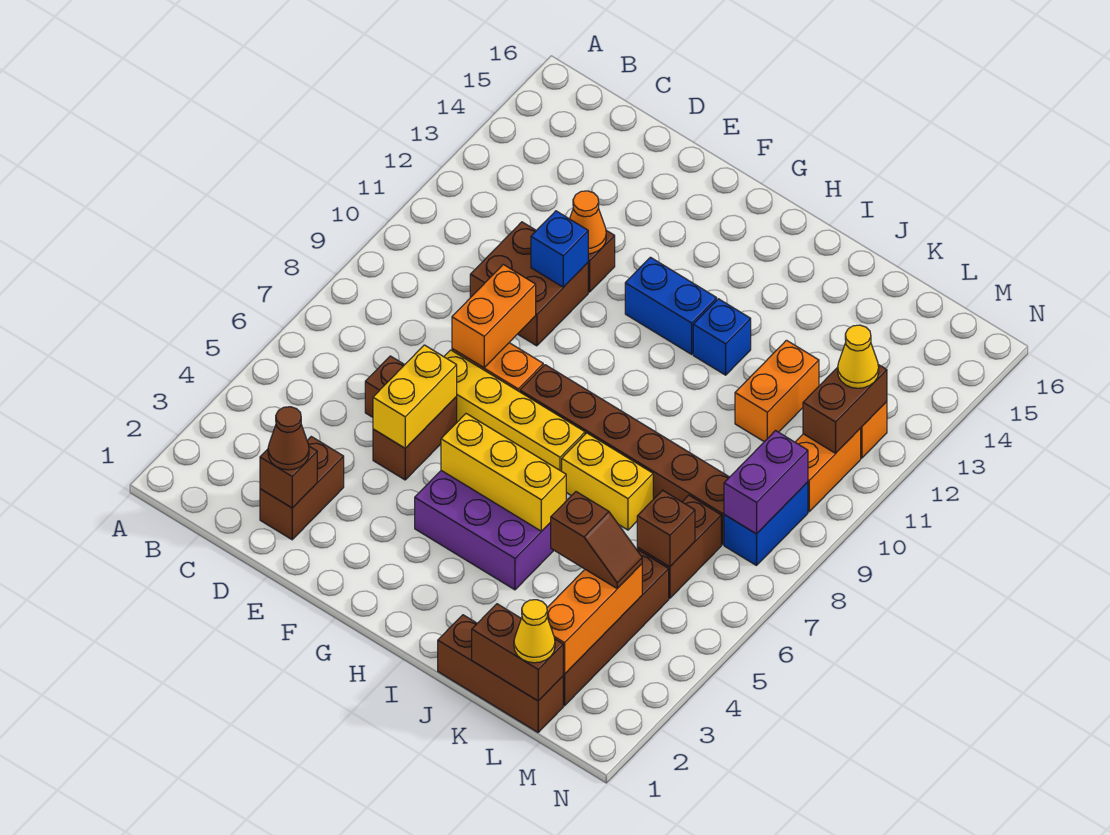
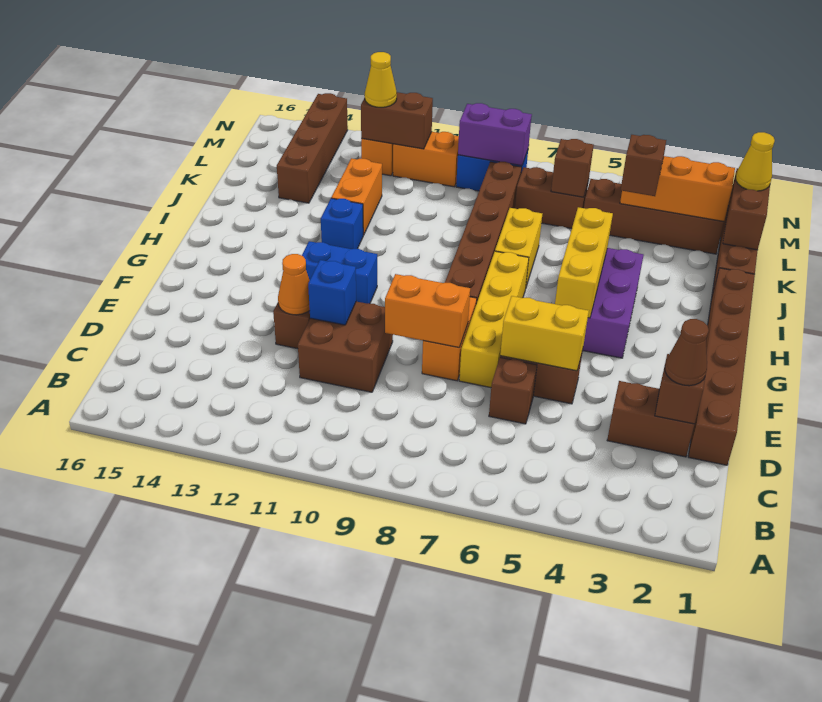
none -> brown brick D1:I1 level 1
blue brick G12:H12 level 1 -> blue brick G11:G12 level 1
orange brick K11:K12 level 1 -> orange brick J12:K12 level 1
none -> brown brick K14:N14 level 1

